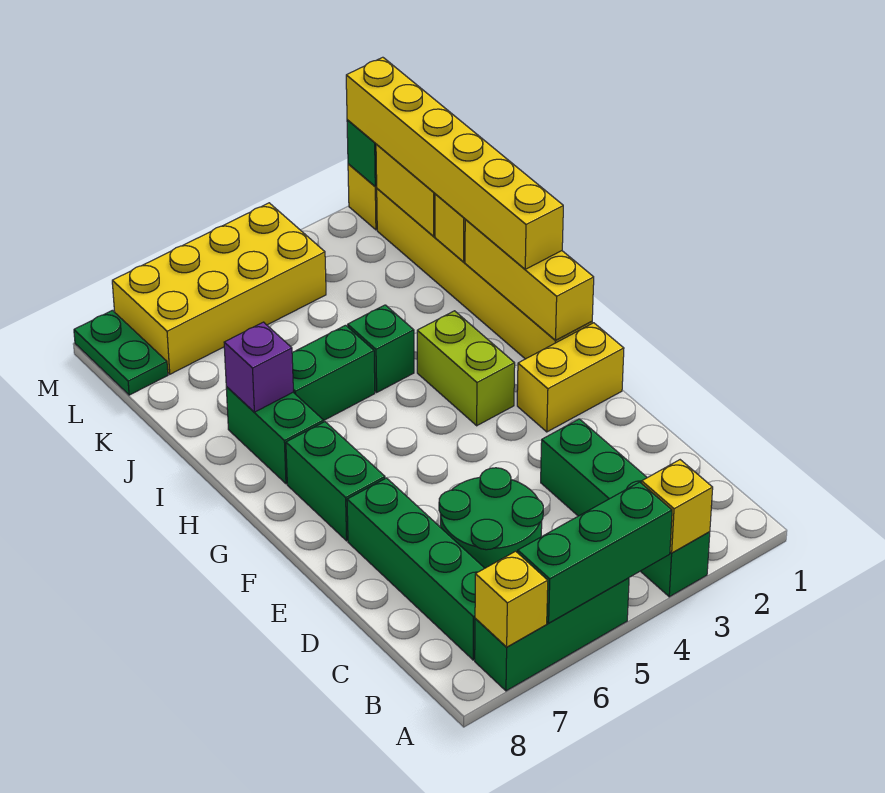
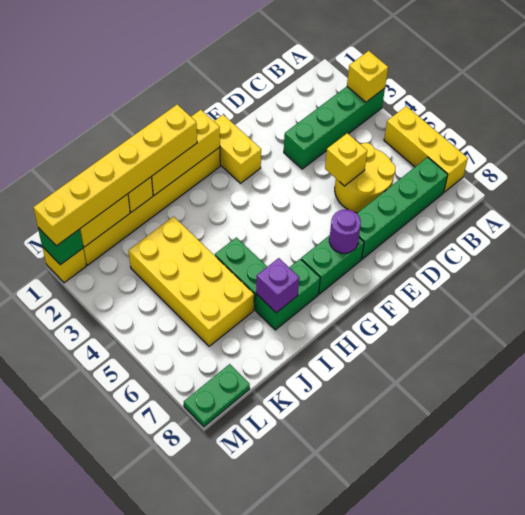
green brick A4:A6 level 2 -> none
green brick A5:A7 level 1 -> yellow brick A5:A7 level 1
yellow brick A7 level 2 -> yellow brick D5 level 2
green round brick C5:D6 level 1 -> yellow round brick C5:D6 level 1
none -> purple round brick F7 level 2
lime brick G3:H3 level 1 -> none
green brick I4 level 1 -> none
yellow brick L4:M7 level 1 -> yellow brick J3:K6 level 1

